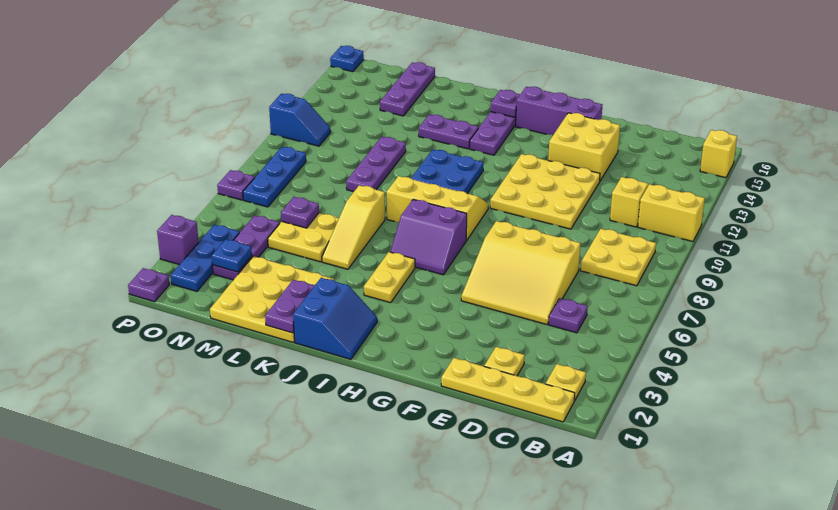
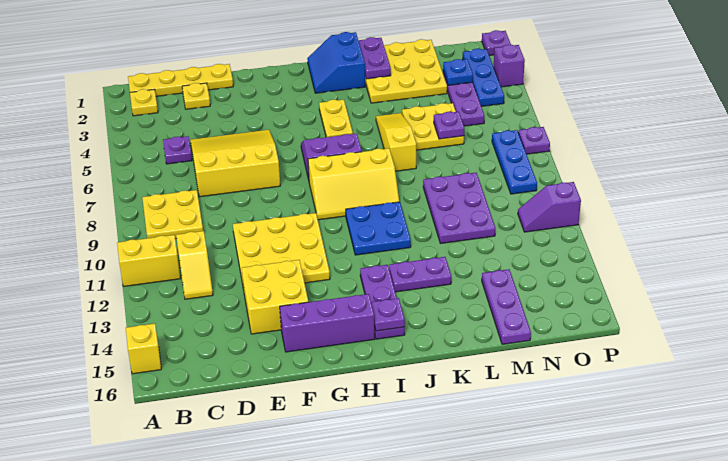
purple plate L9:L11 level 1 -> purple plate L9:M11 level 1
blue slope O11:P11 level 1 top P -> purple slope O11:P11 level 1 top P
blue plate P16 level 1 -> none

